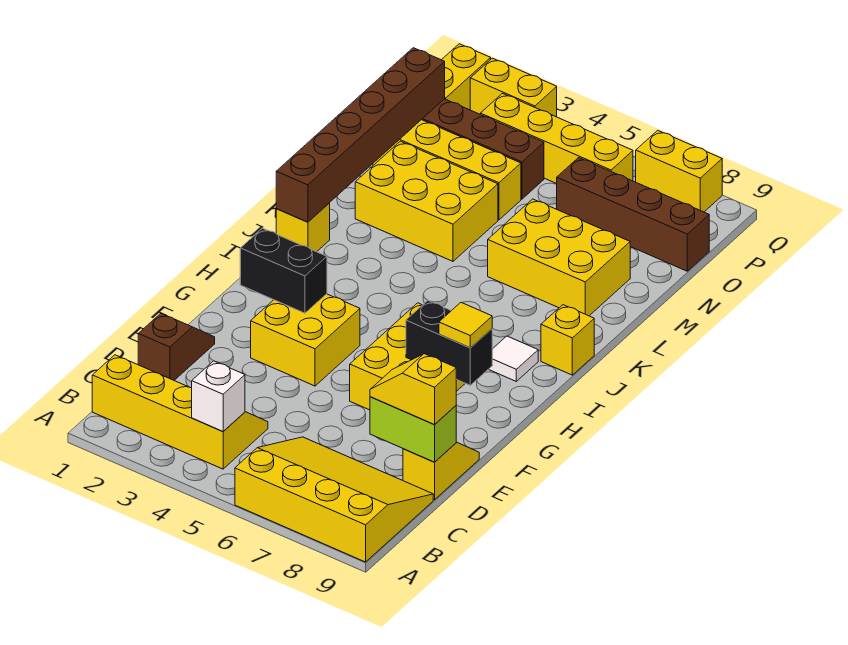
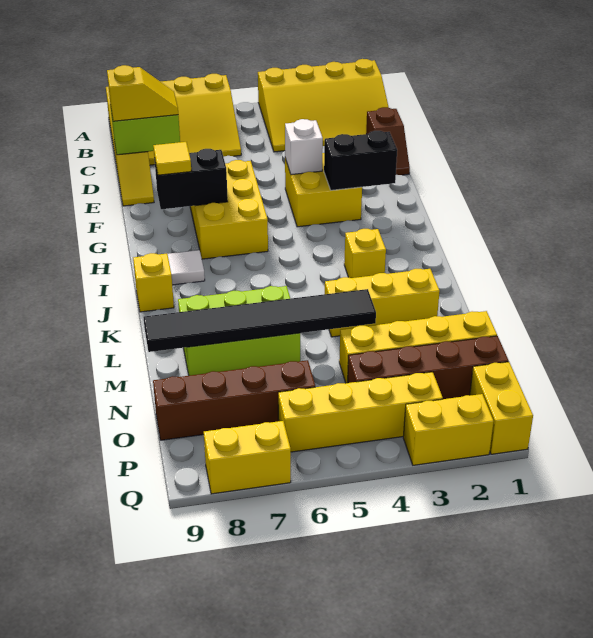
yellow slope B1:C4 level 1 top B -> yellow slope A1:C4 level 1 top A
white brick B4 level 2 -> white brick F4 level 2
yellow brick J1 level 1 -> yellow brick J3 level 1
brown brick J1:O1 level 2 -> none
yellow brick L2:M4 level 1 -> yellow brick L2:L4 level 1
yellow brick L6:M8 level 1 -> lime brick L6:M8 level 1
none -> black tile M4:M9 level 2

